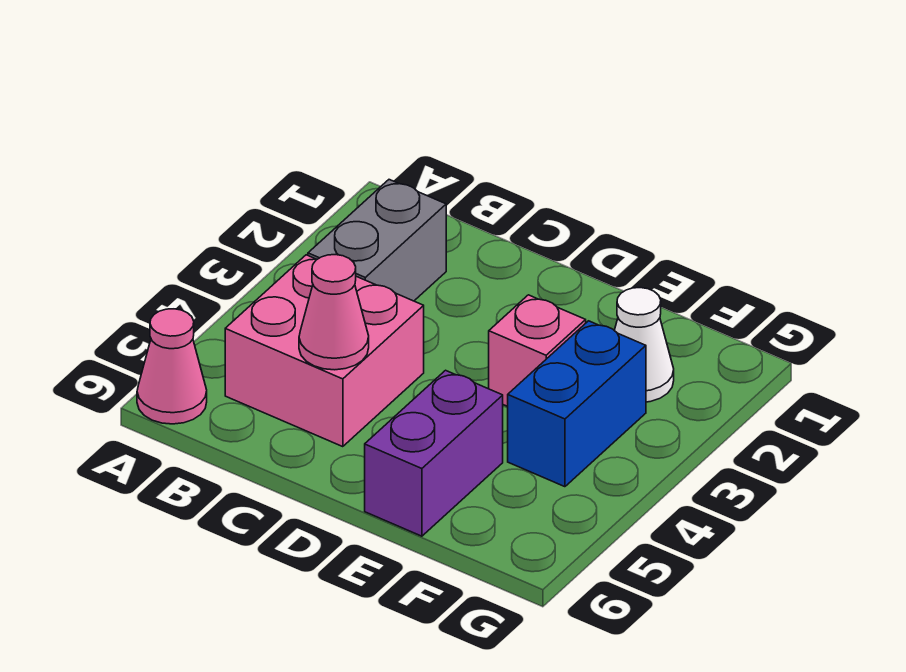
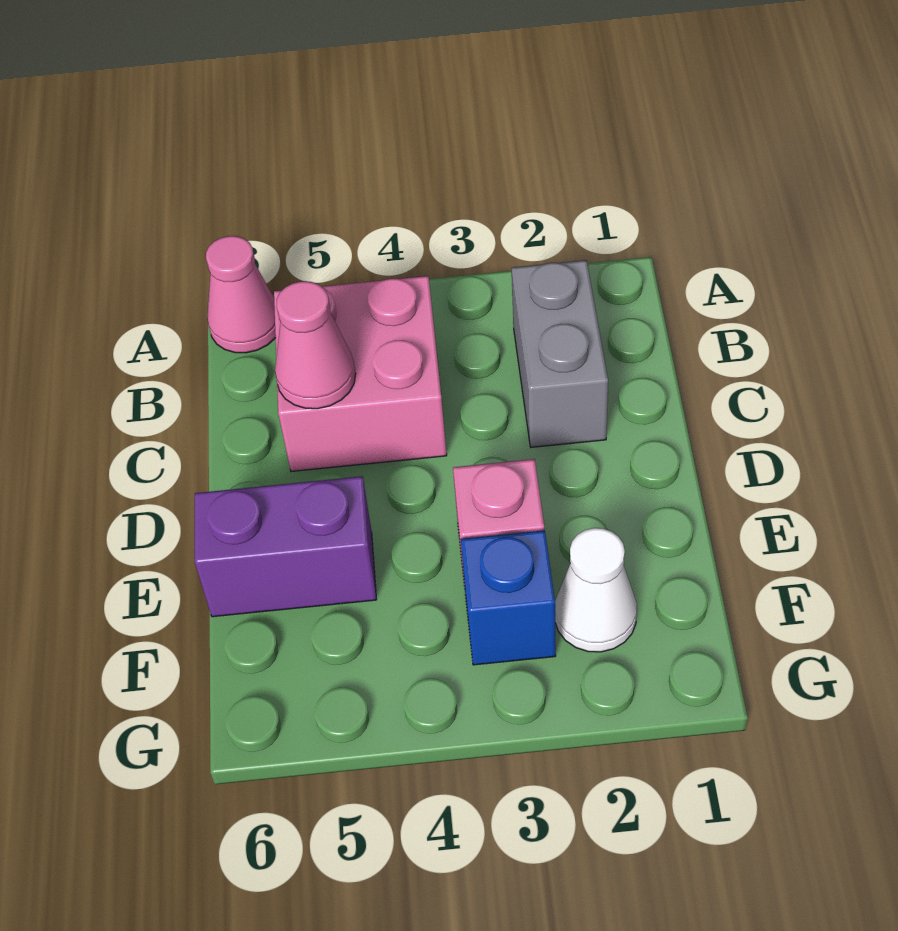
grey brick B2:B3 level 1 -> grey brick B2:C2 level 1
blue brick F3:F4 level 1 -> blue brick F3 level 1

